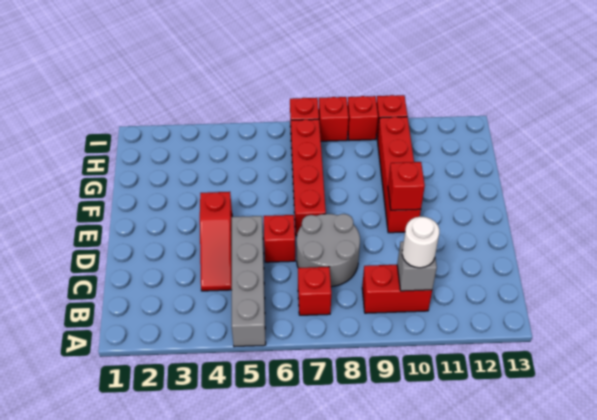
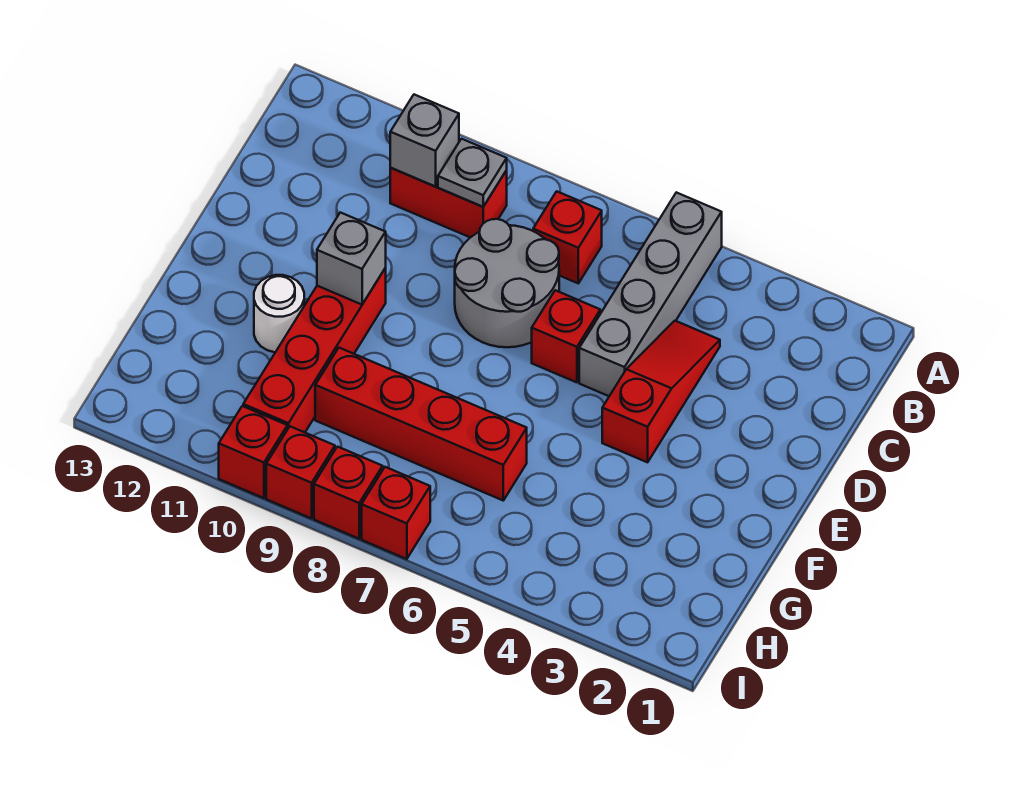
none -> grey plate B9 level 2
white round brick B10 level 3 -> white round brick F11 level 1
red brick E7:H7 level 1 -> red brick G6:G9 level 1
red brick E10 level 2 -> grey brick E10 level 2

